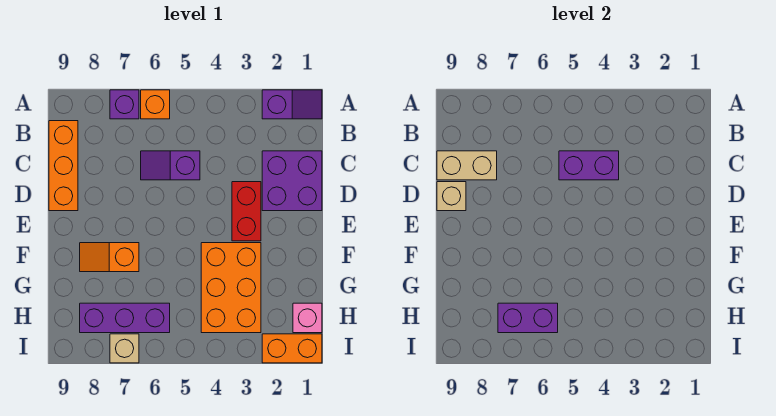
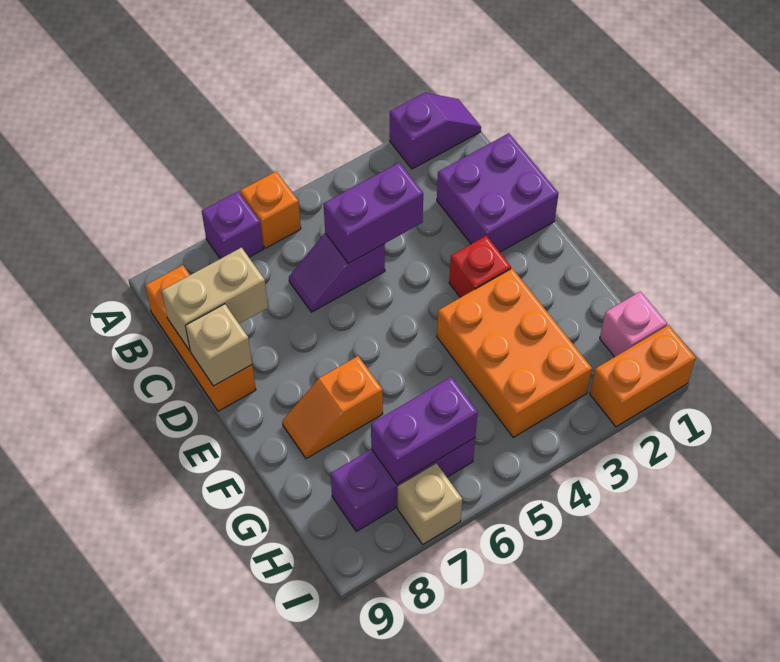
red brick D3:E3 level 1 -> red brick E3 level 1

